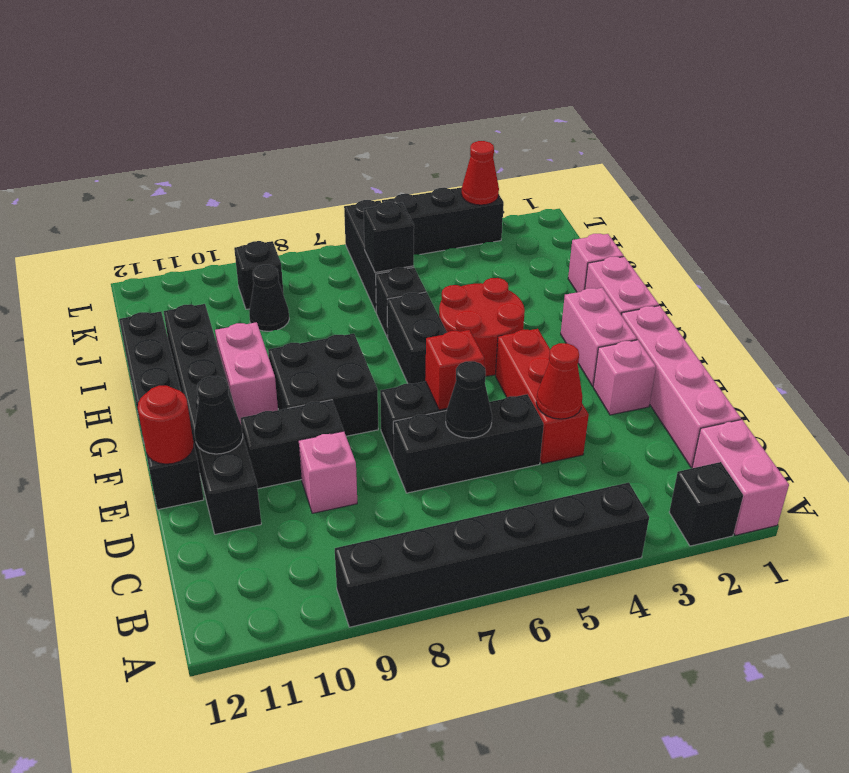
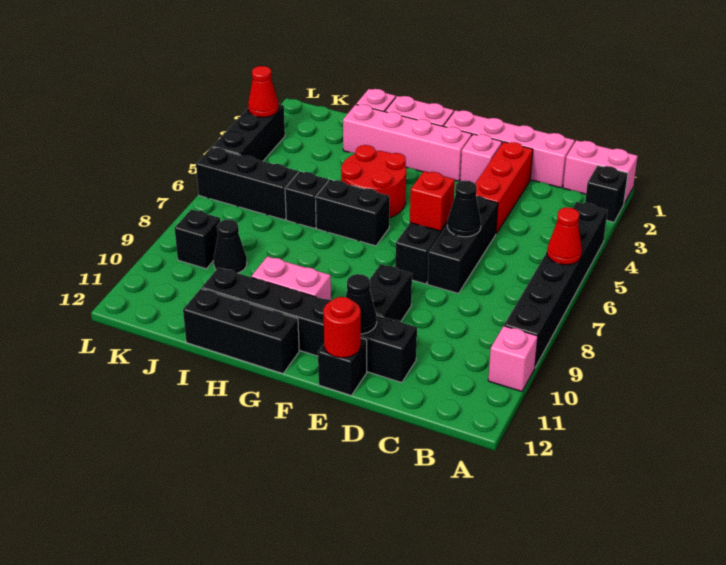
red brick D4:F4 level 1 -> red brick D2:D4 level 1
red cone D4 level 2 -> red cone A6 level 2
pink brick D9 level 1 -> pink brick A10 level 1
pink brick F2:G2 level 1 -> pink brick F2:I2 level 1
black brick F8:G9 level 1 -> none
black brick J6 level 2 -> none

